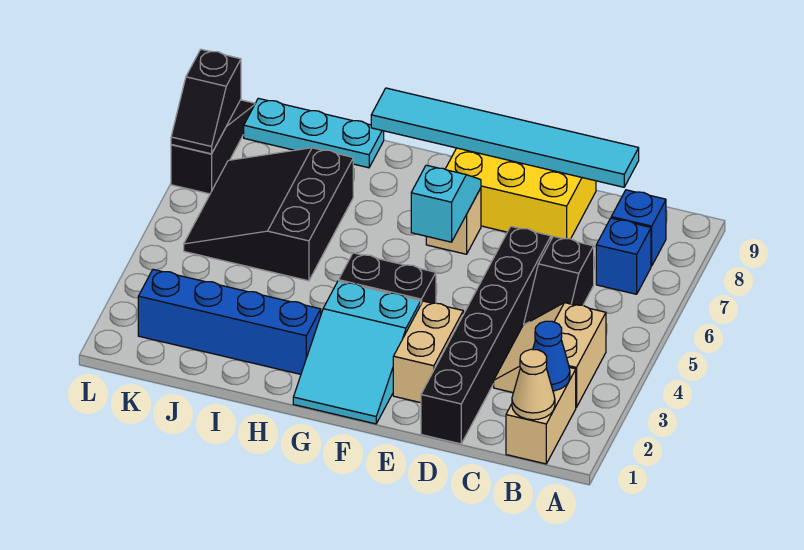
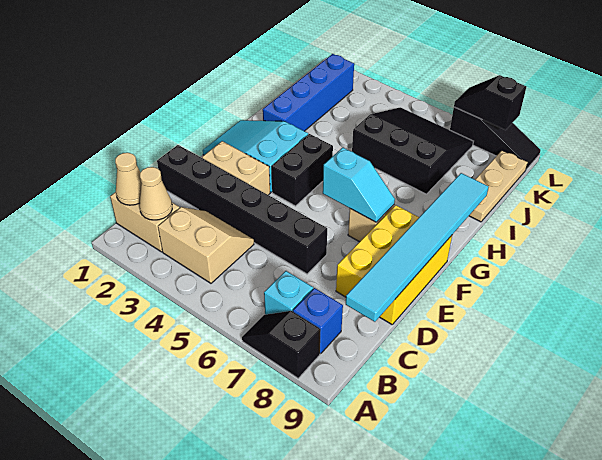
blue cone B2 level 2 -> tan cone B2 level 2
blue brick B7 level 1 -> cyan brick B7 level 1
black slope C5:C6 level 1 top 6 -> black slope A7:A8 level 1 top 8
cyan plate I9:K9 level 1 -> tan plate I9:K9 level 1

